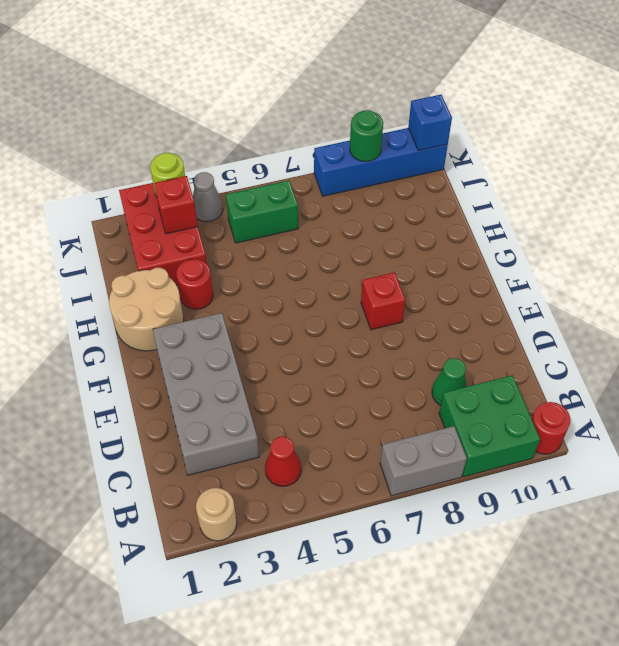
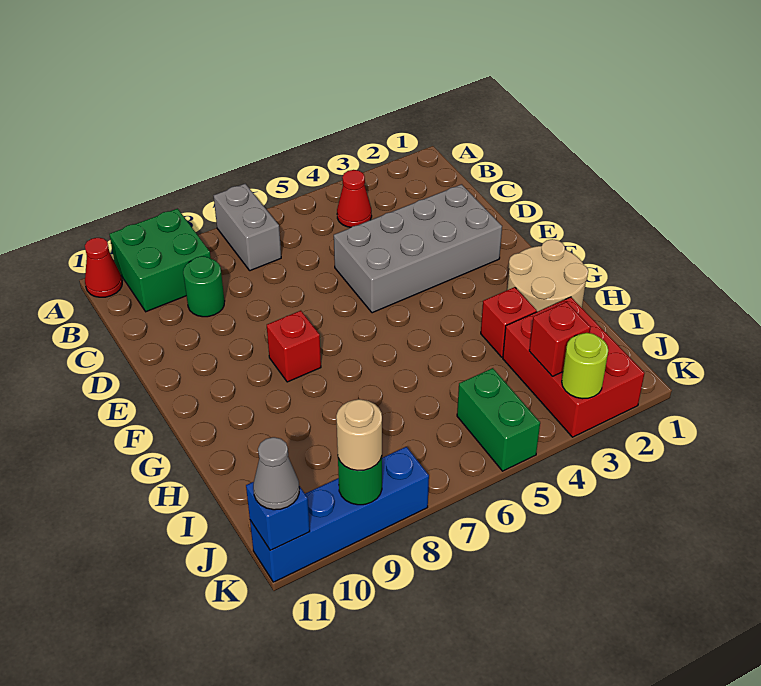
tan round brick A2 level 1 -> tan round brick K9 level 3
grey brick A7:A8 level 1 -> grey brick A7:B7 level 1
red round brick A11 level 1 -> red cone A11 level 1
grey brick C2:F3 level 1 -> grey brick D2:E5 level 1
green cone C9 level 1 -> green round brick C9 level 1
red round brick H3 level 1 -> red brick H3 level 1
green brick J5:J6 level 1 -> green brick J5:K5 level 1
grey cone K4 level 1 -> grey cone K11 level 3

